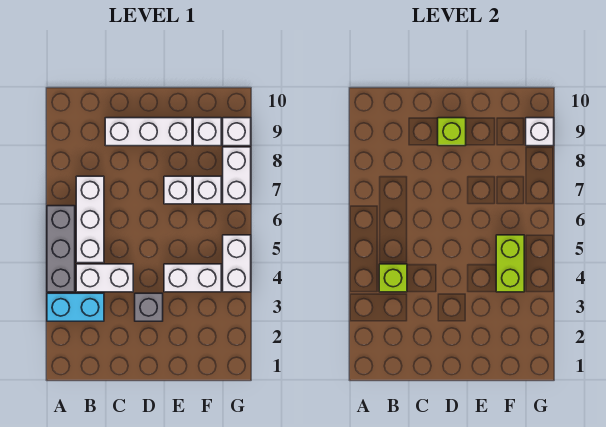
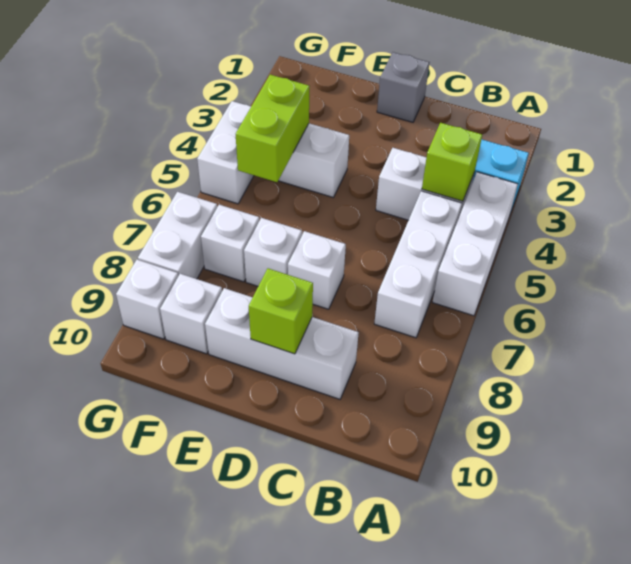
grey brick A4:A6 level 1 -> white brick A4:A6 level 1
grey brick D3 level 1 -> grey brick D1 level 1
white brick G9 level 2 -> white brick D7 level 1

